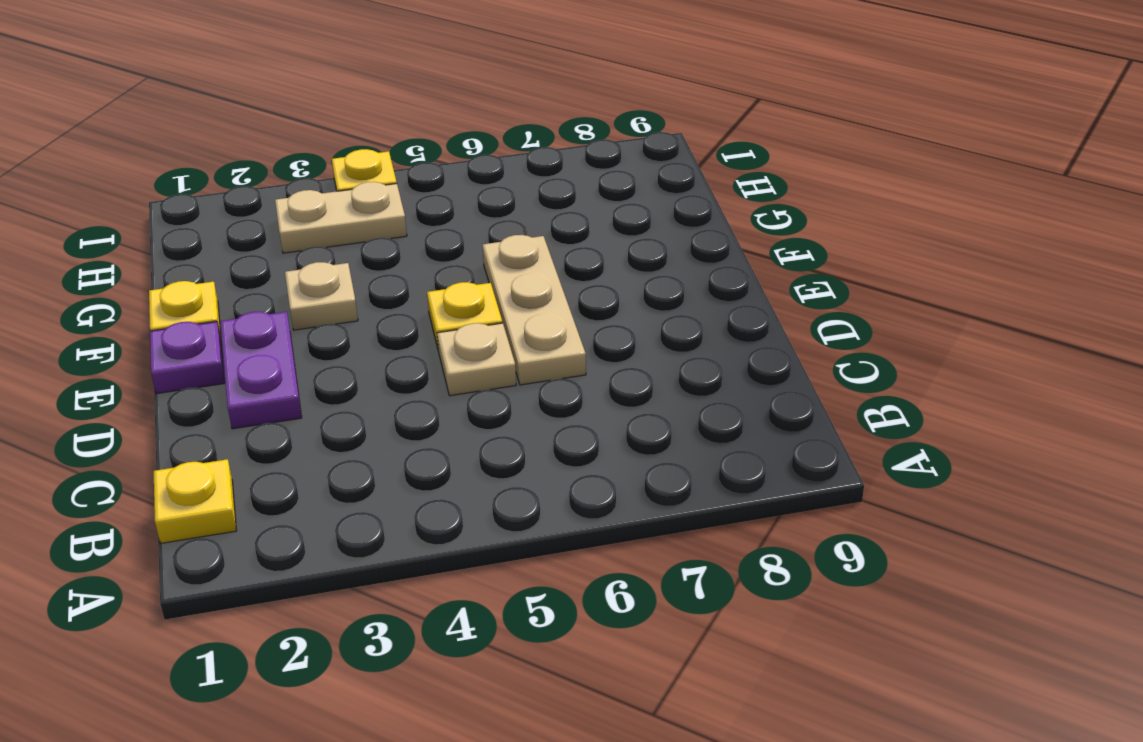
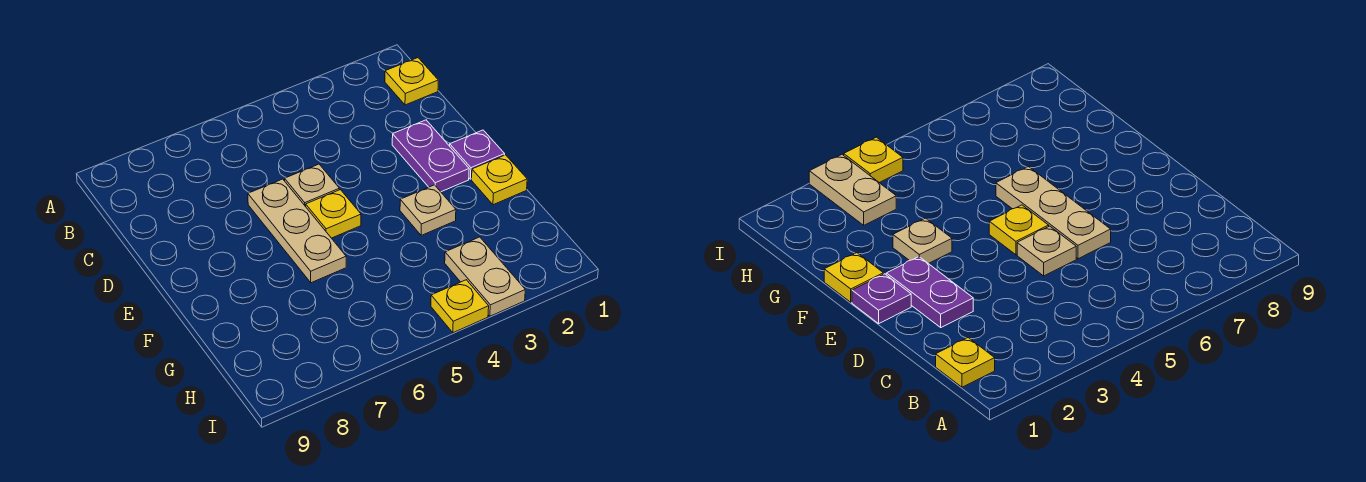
tan plate H3:H4 level 1 -> tan plate H3:I3 level 1

